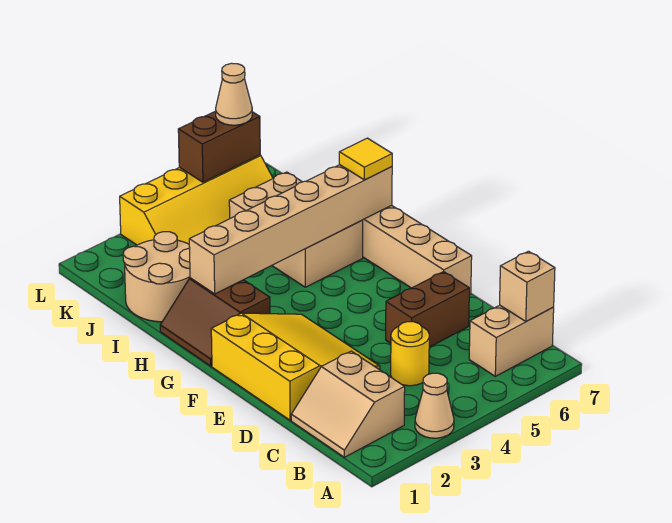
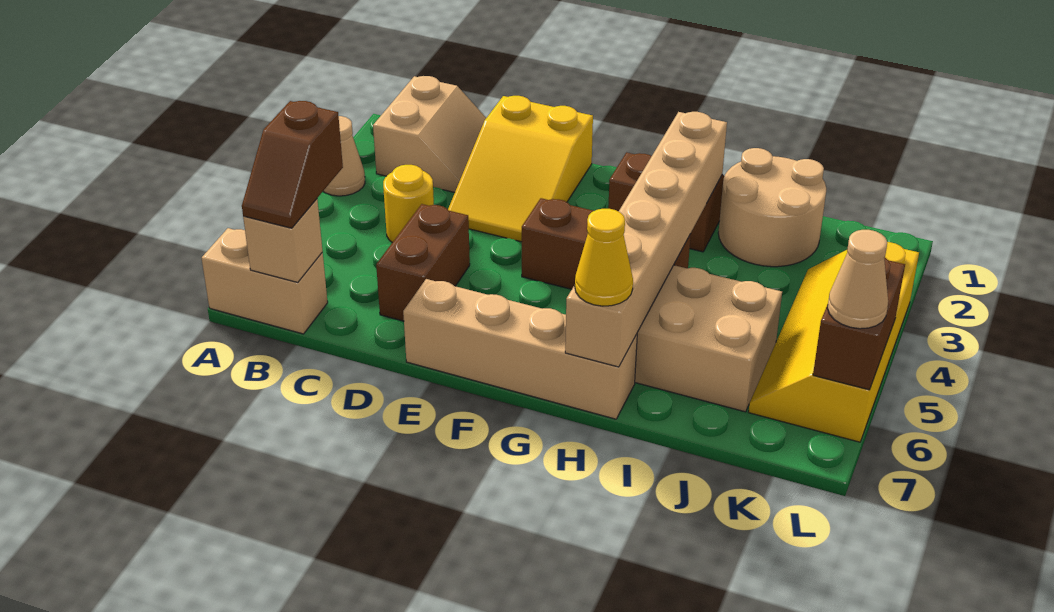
tan slope B1:C2 level 1 top 2 -> tan slope B1:C2 level 1 top B
tan brick B6:B7 level 1 -> tan brick A7:B7 level 1
none -> brown slope B6:B7 level 3 top 6
yellow slope D1:F3 level 1 top 1 -> yellow slope D1:E3 level 1 top 1
none -> brown brick F4:H4 level 1
yellow tile H7 level 3 -> yellow cone H7 level 3

